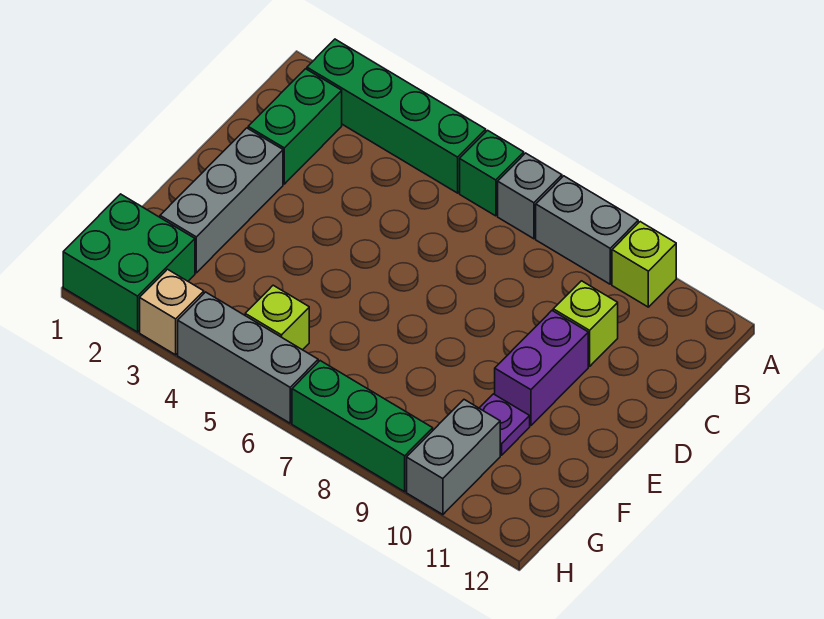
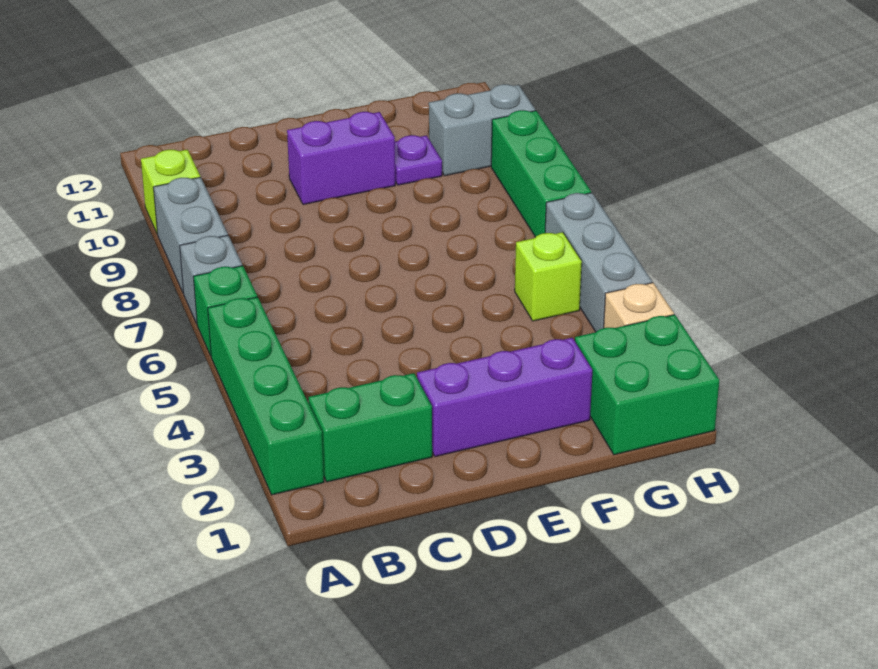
lime brick C10 level 1 -> none
grey brick D2:F2 level 1 -> purple brick D2:F2 level 1

